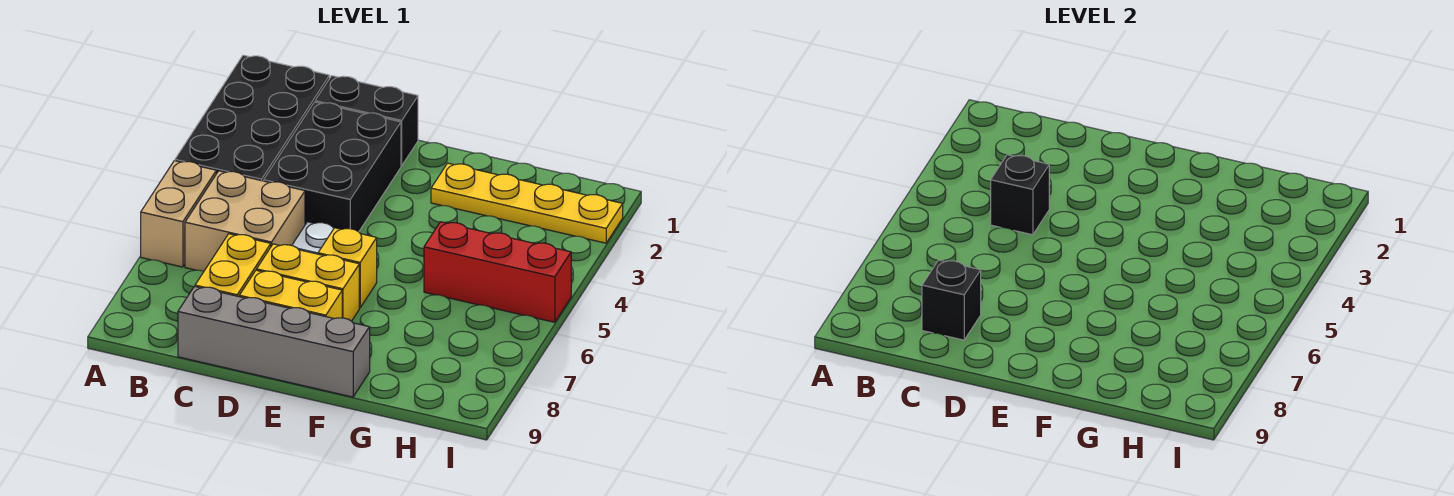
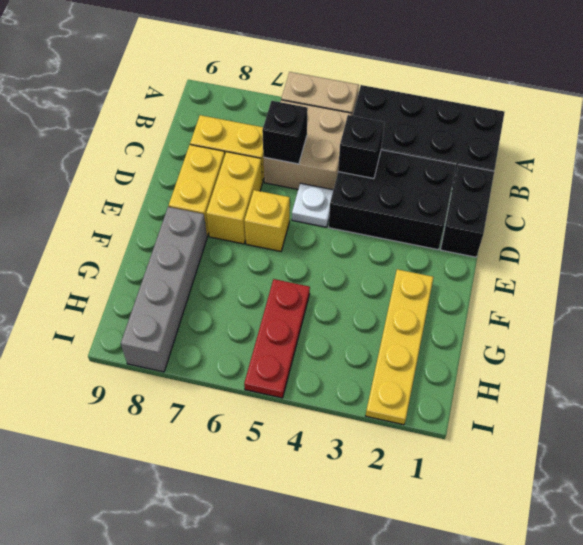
black brick C8 level 2 -> black brick C6 level 2
grey brick C9:F9 level 1 -> grey brick F8:I8 level 1
red brick G5:I5 level 1 -> red plate G5:I5 level 1

